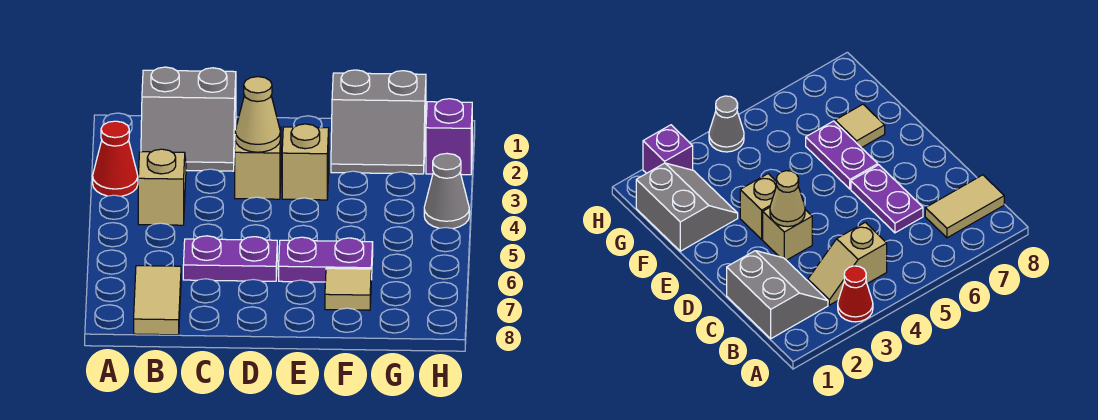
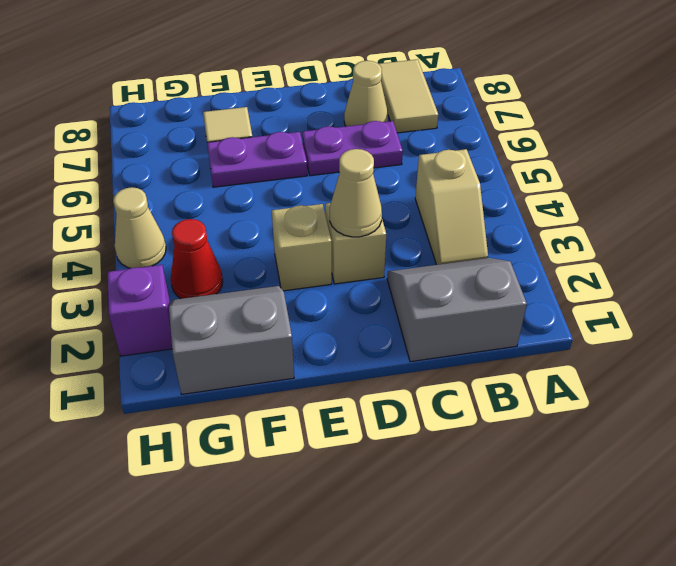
red cone A3 level 1 -> red cone G3 level 1
none -> tan cone C7 level 1
grey cone H4 level 1 -> tan cone H4 level 1

